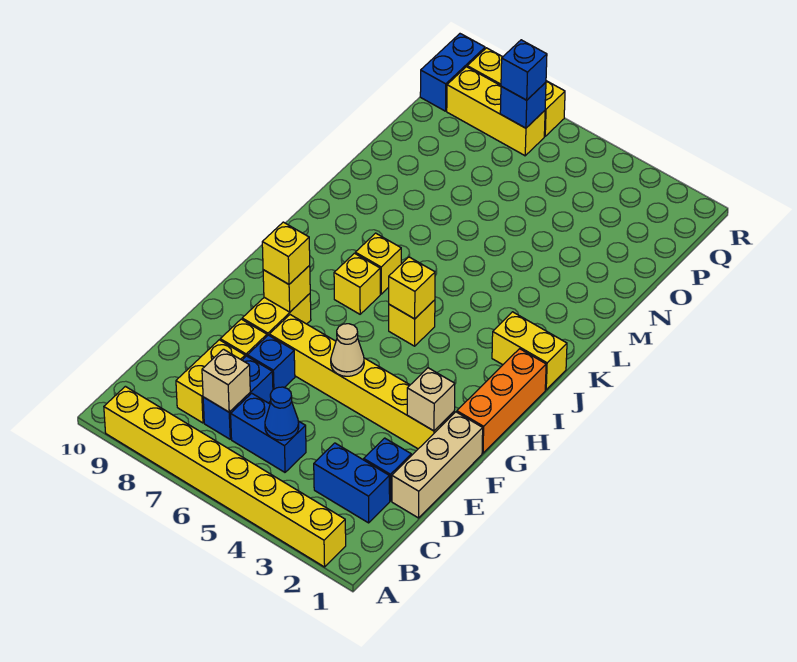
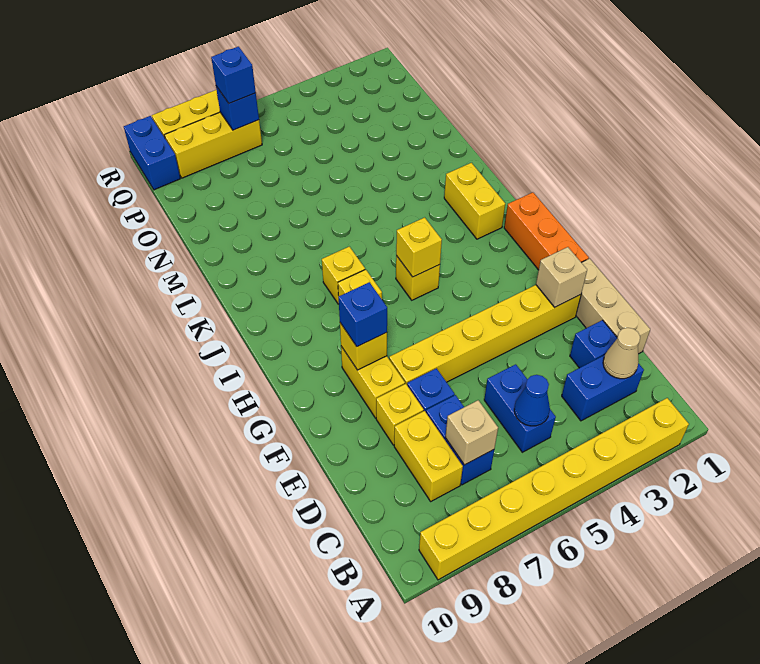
blue brick C5:C6 level 1 -> blue brick C5:D5 level 1
tan cone F5 level 2 -> tan cone C2 level 2
yellow brick G8 level 3 -> blue brick G8 level 3
yellow brick J1:J2 level 1 -> yellow brick J2:K2 level 1

